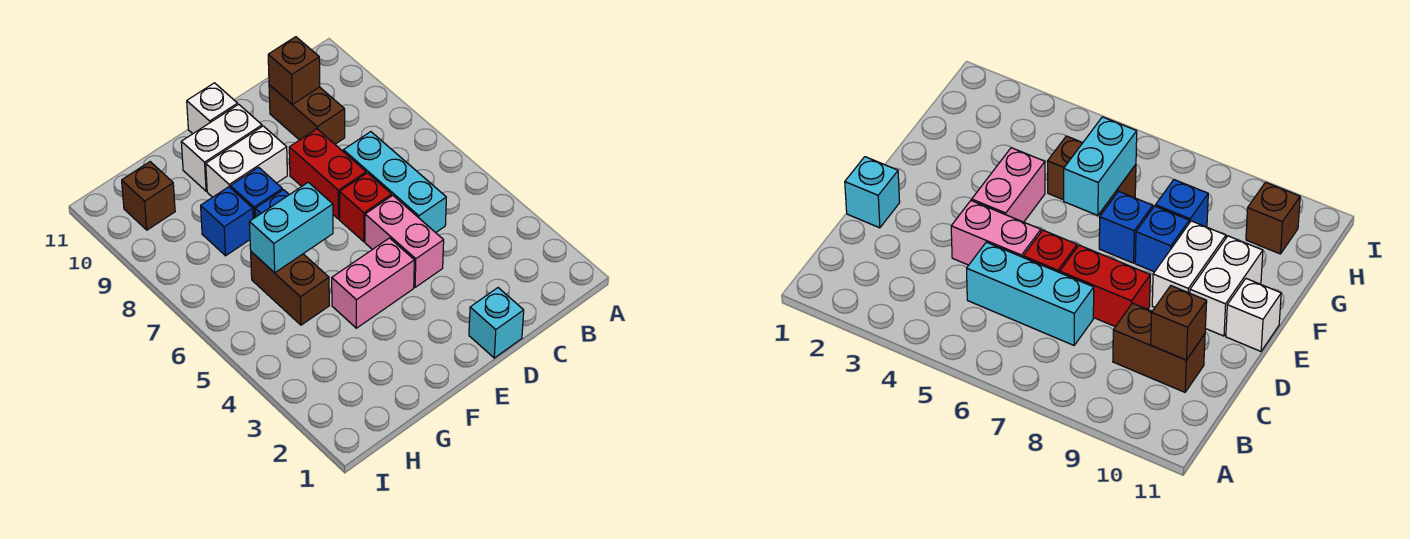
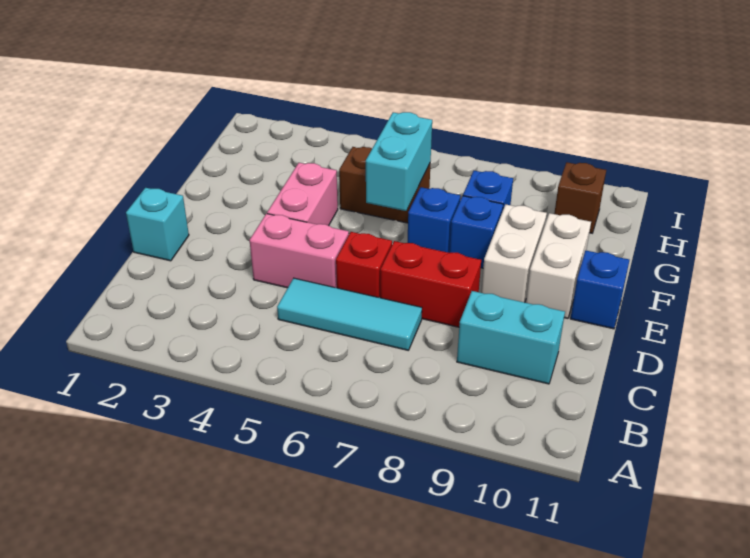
cyan brick C5:C7 level 1 -> cyan tile C5:C7 level 1
brown brick C9:C10 level 1 -> cyan brick C9:C10 level 1
brown brick C10 level 2 -> none
white brick E11 level 1 -> blue brick E11 level 1

